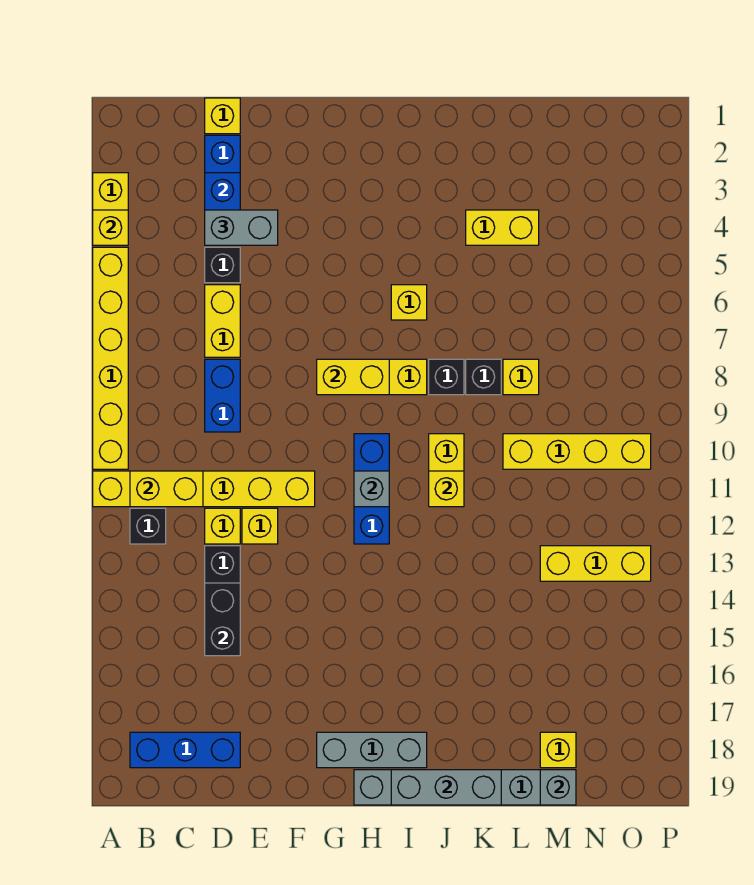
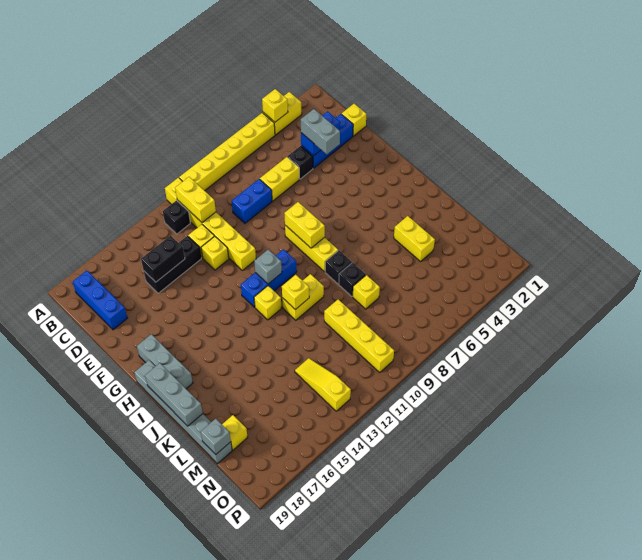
yellow brick I6 level 1 -> yellow brick I12 level 1
yellow brick M13:O13 level 1 -> yellow slope M13:O13 level 1 top O

